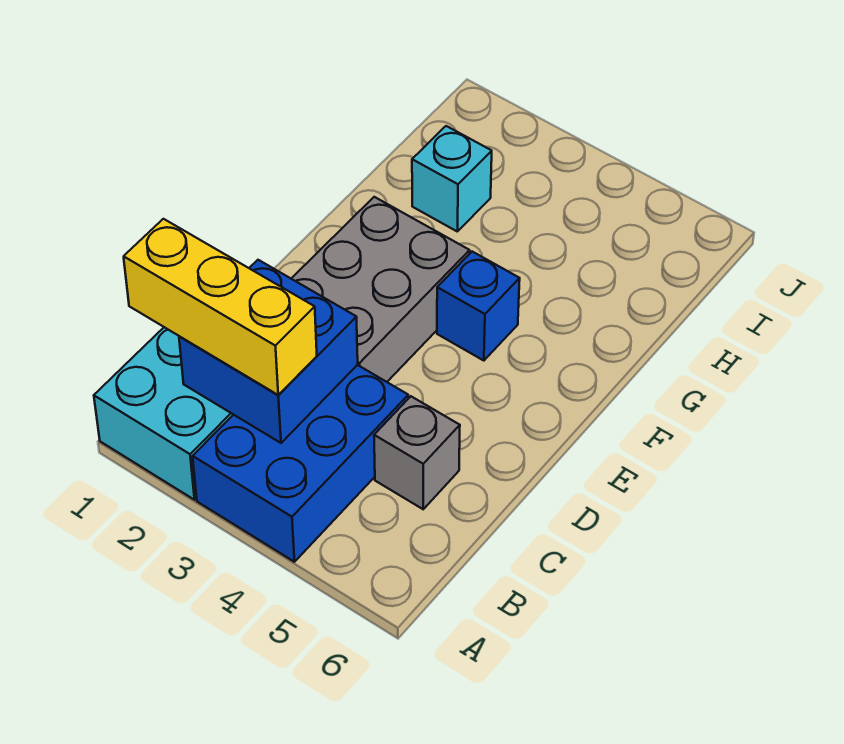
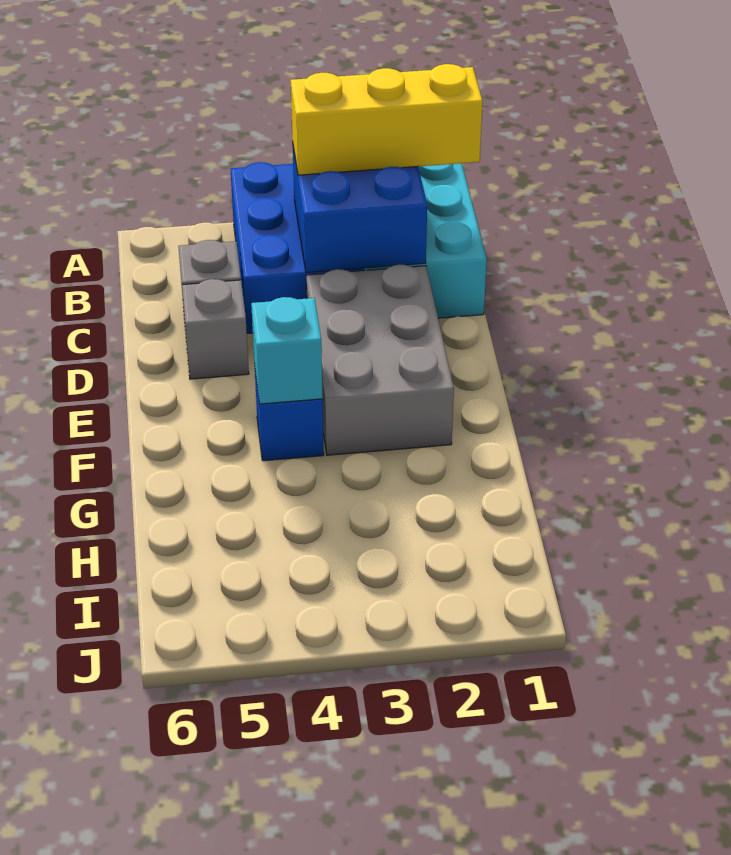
none -> grey brick D5 level 1
cyan brick H2 level 1 -> cyan brick F4 level 2

